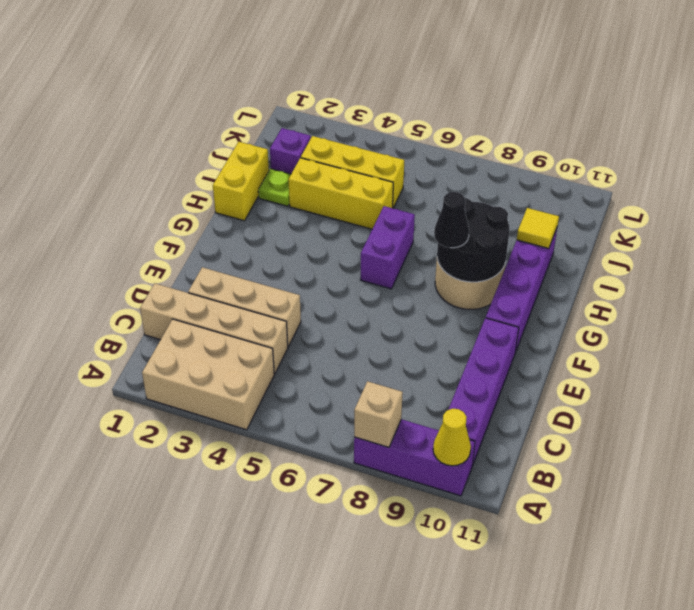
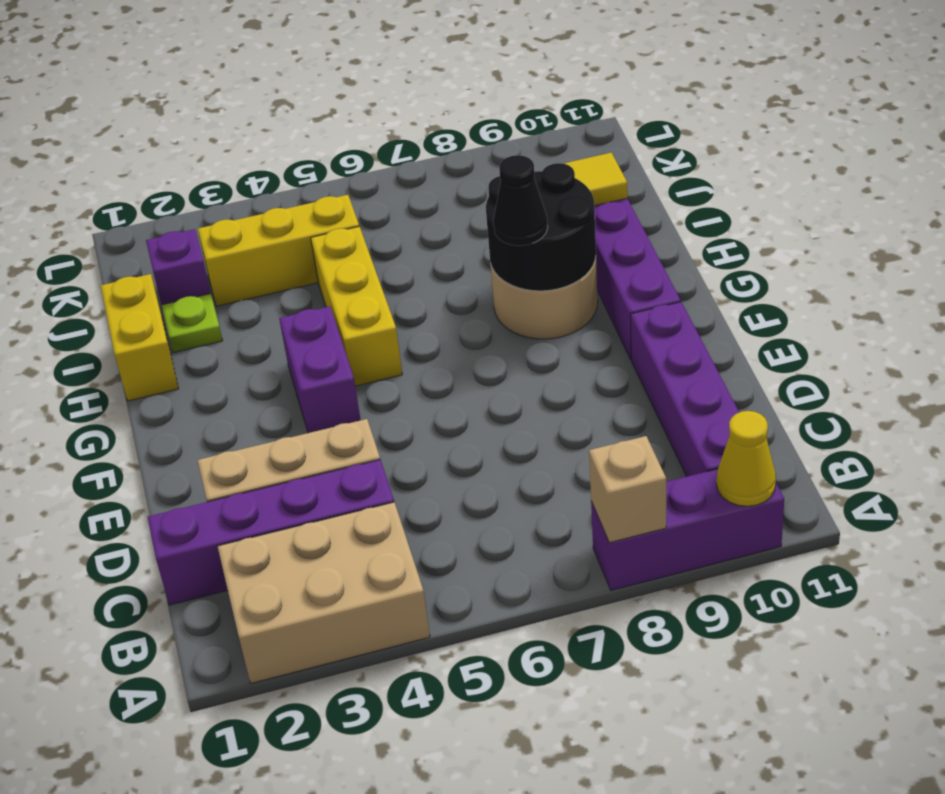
tan brick C1:C4 level 1 -> purple brick C1:C4 level 1
purple brick G6:H6 level 1 -> purple brick F4:G4 level 1
yellow brick I3:I5 level 1 -> yellow brick G5:I5 level 1

